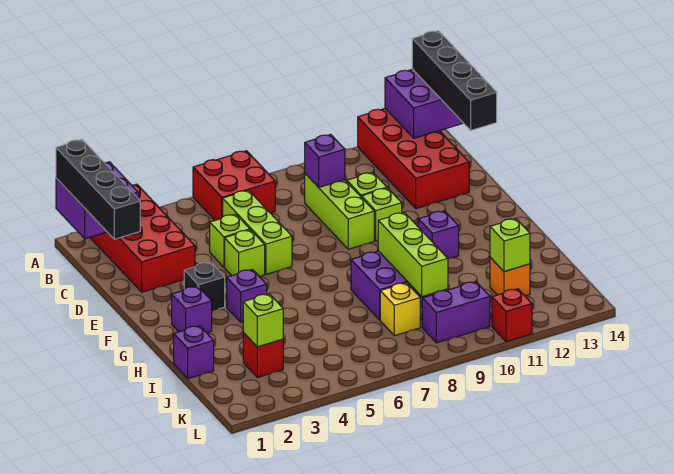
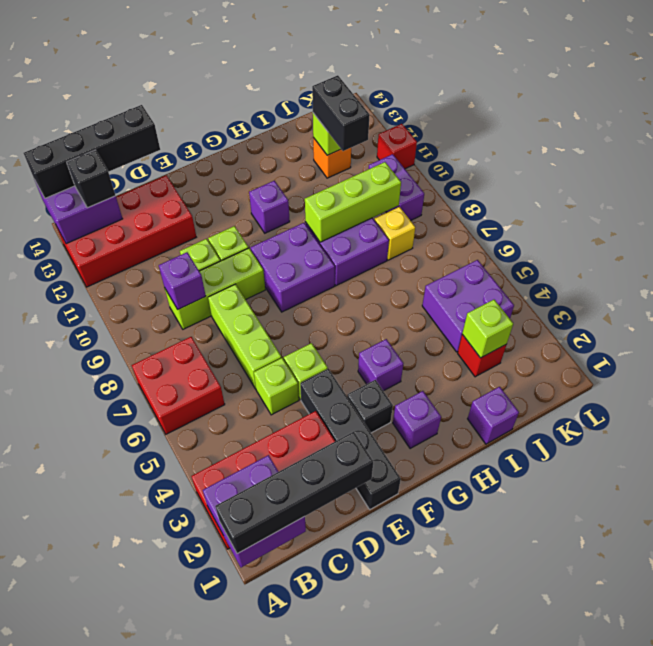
none -> black brick B13 level 3
lime brick C6:E6 level 1 -> lime brick D6:D8 level 1
none -> black brick E1:E4 level 1
none -> purple brick F8:G9 level 1
none -> purple brick J4:K5 level 1
none -> black brick J11:J12 level 3

